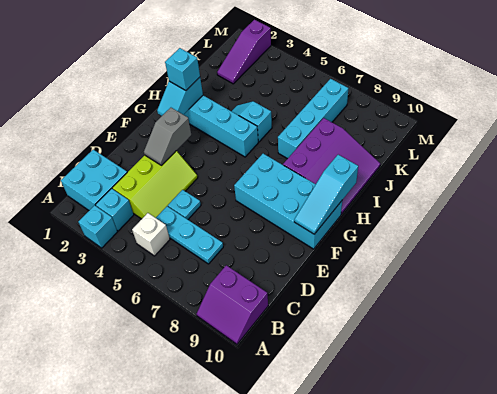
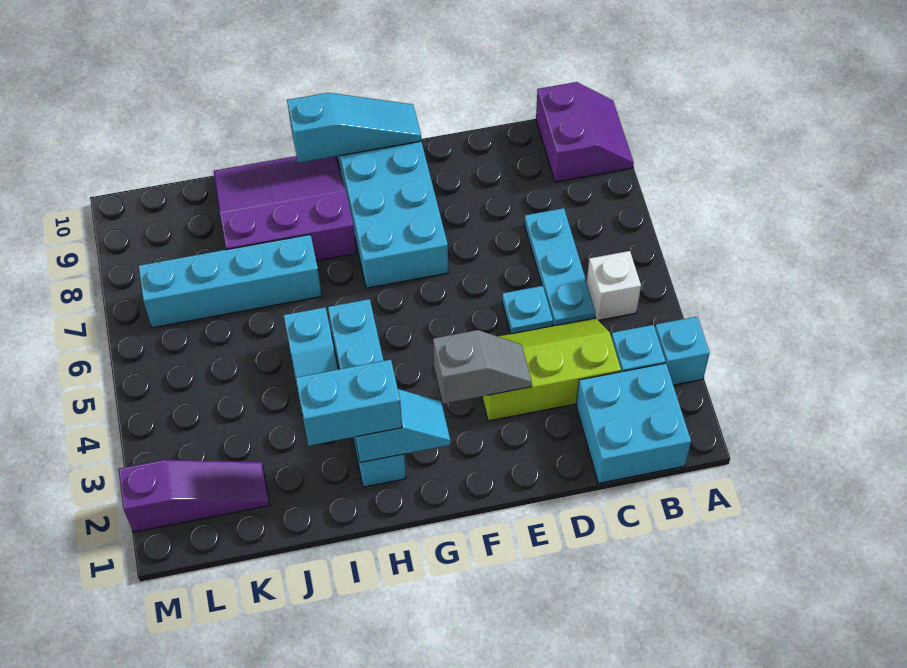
cyan brick H2 level 3 -> cyan brick H2:I2 level 3

